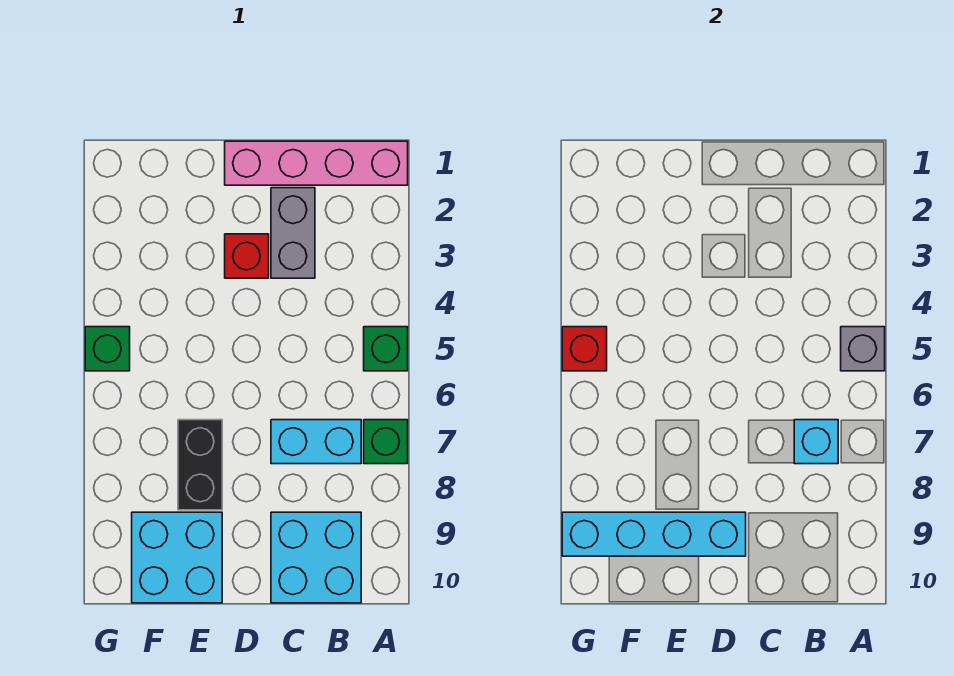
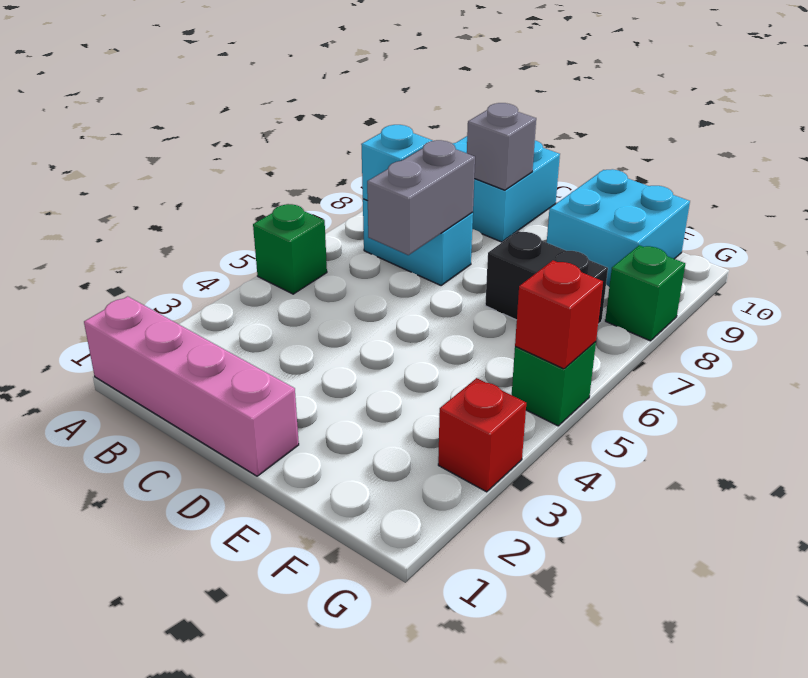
grey brick A5 level 2 -> grey brick C9 level 2
green brick A7 level 1 -> green brick G8 level 1
grey brick C2:C3 level 1 -> grey brick C6:C7 level 2
red brick D3 level 1 -> red brick G3 level 1
cyan brick D9:G9 level 2 -> none
black brick E7:E8 level 1 -> black brick E7:F7 level 1

